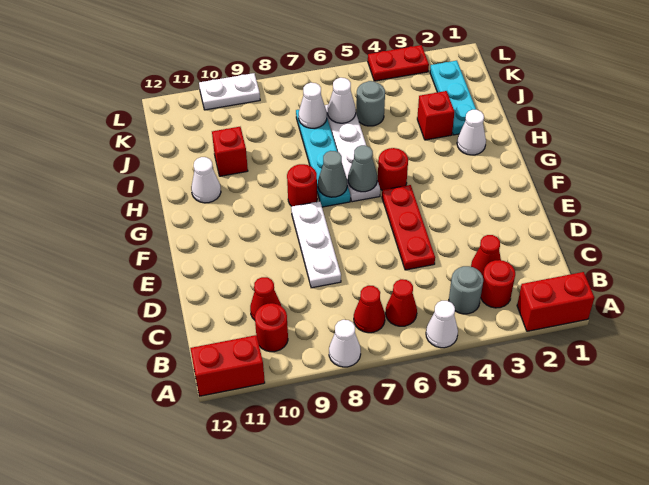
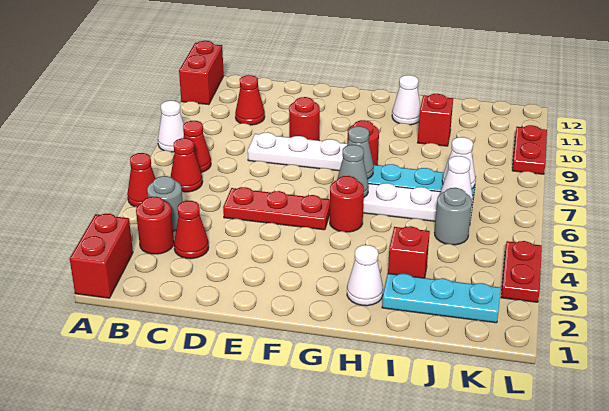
white cone A5 level 1 -> red cone A5 level 1
red round brick B10 level 1 -> red round brick E9 level 1
white plate L9:L10 level 1 -> red plate L9:L10 level 1

